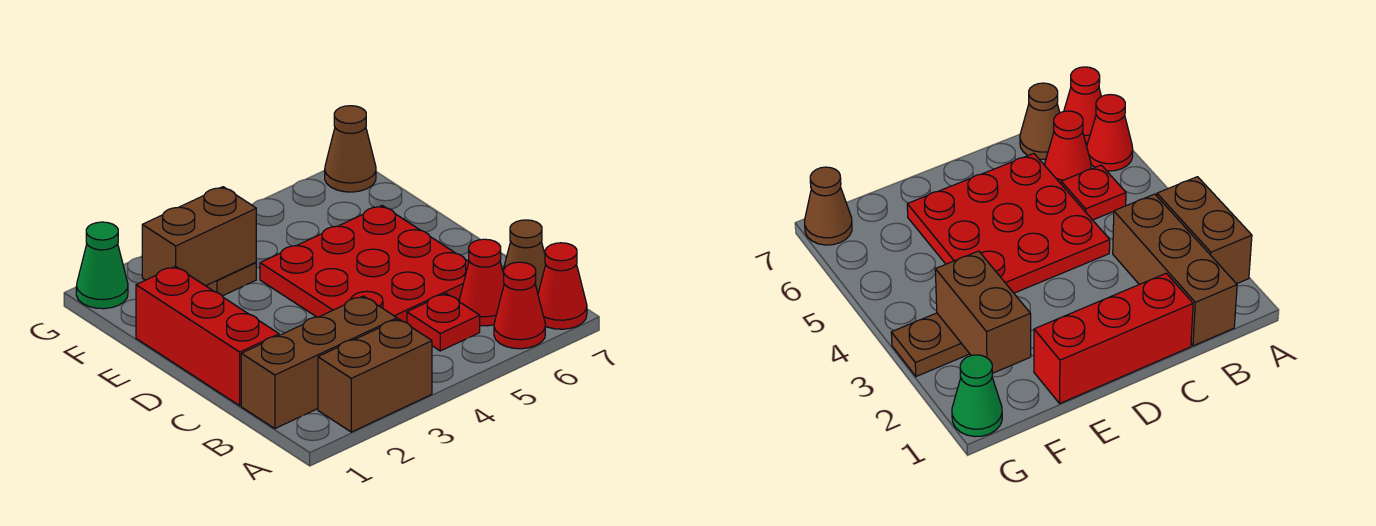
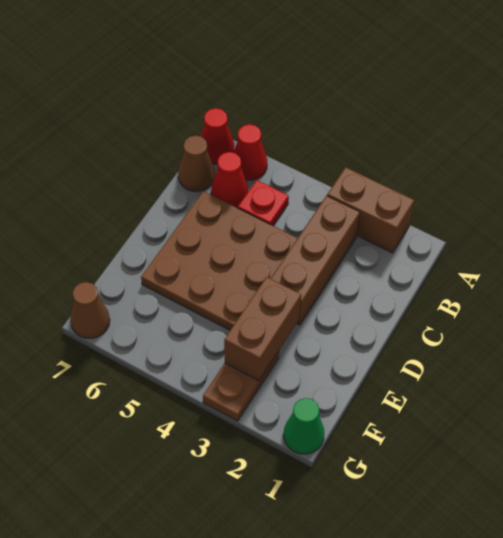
brown brick B1:B3 level 1 -> brown brick B3:D3 level 1
red brick C1:E1 level 1 -> none
red plate C4:E6 level 1 -> brown plate C4:E6 level 1
brown brick F2:F3 level 2 -> brown brick E3:F3 level 2

